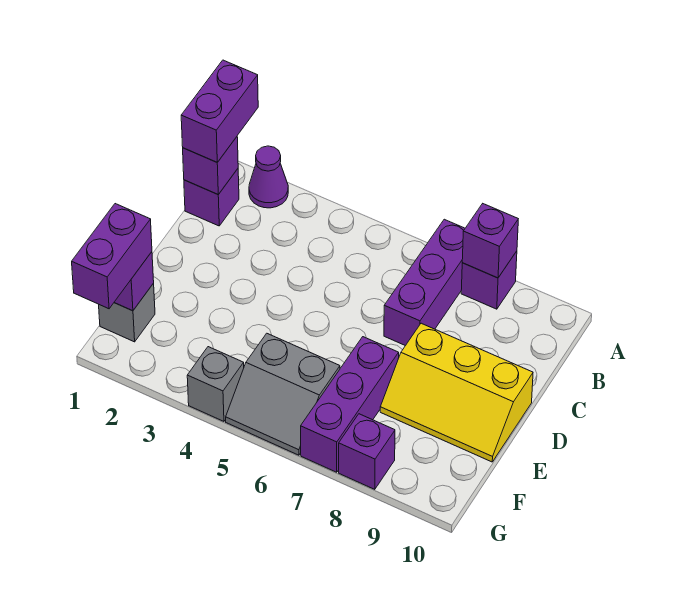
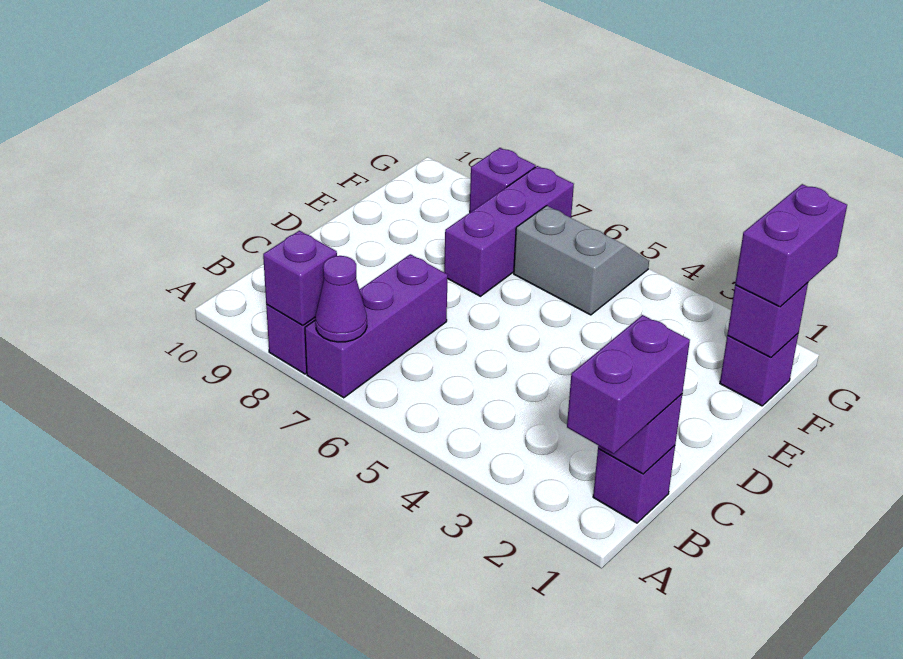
purple cone A2 level 1 -> purple cone A7 level 2
yellow slope D8:E10 level 1 top D -> none
grey brick F1 level 1 -> purple brick F1 level 1
grey brick G4 level 1 -> none

